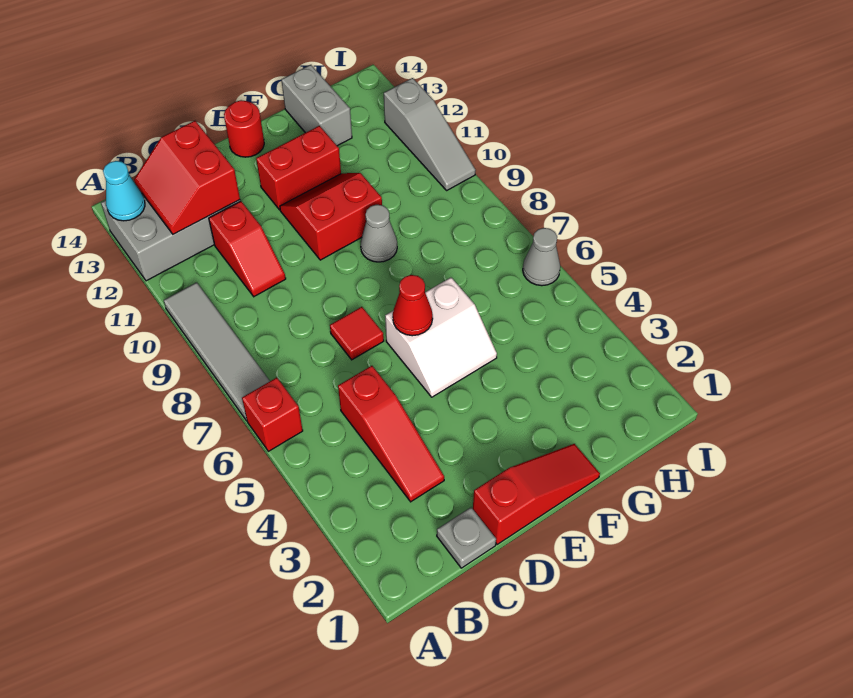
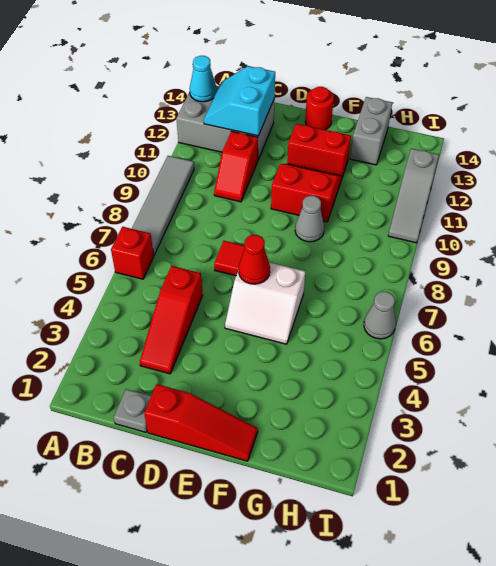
red slope B12:C13 level 2 top C -> cyan slope B12:C13 level 2 top C

